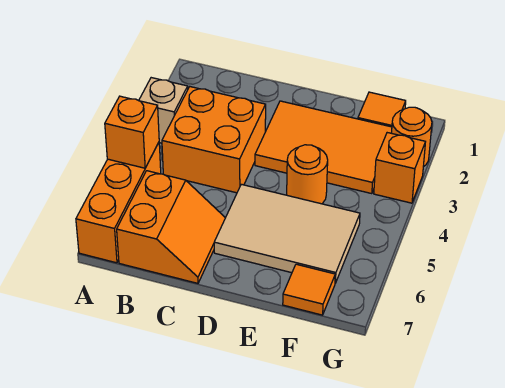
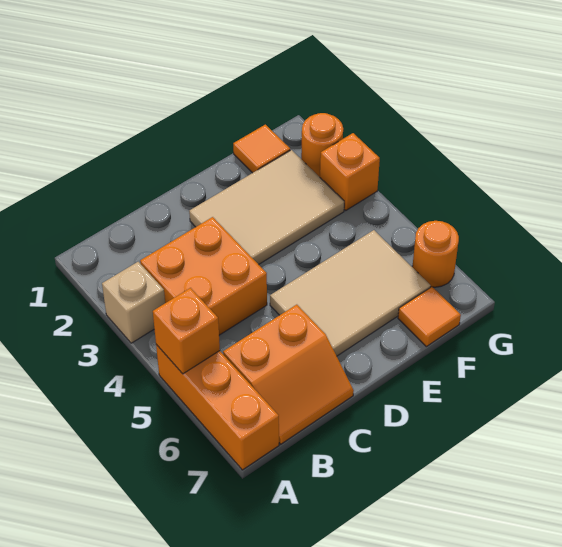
orange slope B6:C7 level 1 top B -> orange slope B6:C7 level 1 top 6
orange tile D2:F3 level 1 -> tan tile D2:F3 level 1
orange round brick E4 level 1 -> orange round brick G6 level 1

